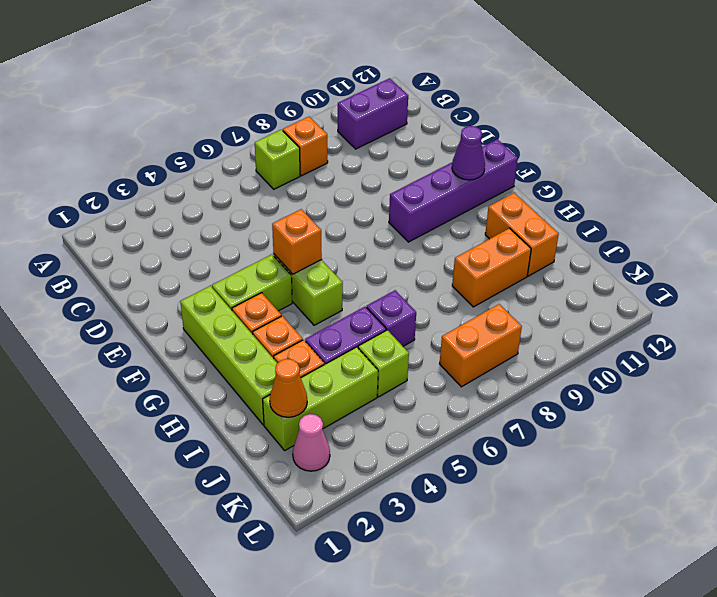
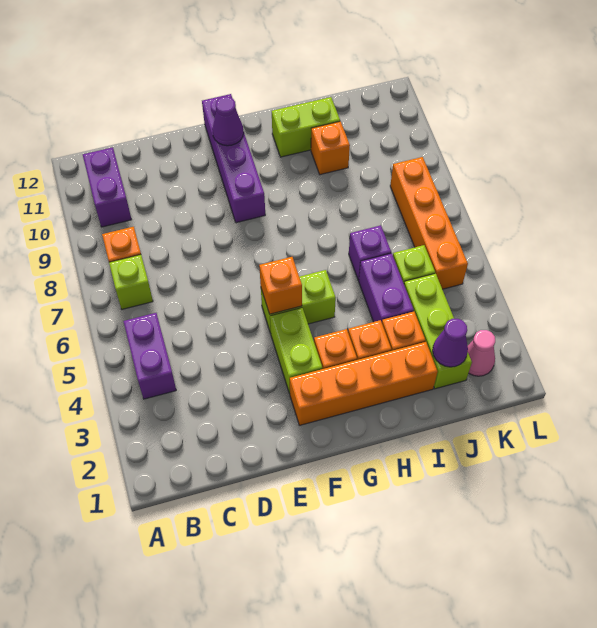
none -> purple brick B4:B5 level 1
lime brick F2:I2 level 1 -> orange brick F2:I2 level 1
orange brick H11:I11 level 1 -> lime brick H11:I11 level 1
orange brick I9:I10 level 1 -> orange brick I10 level 1
orange cone J2 level 2 -> purple cone J2 level 2
orange brick K7:K8 level 1 -> orange brick K5:K8 level 1

